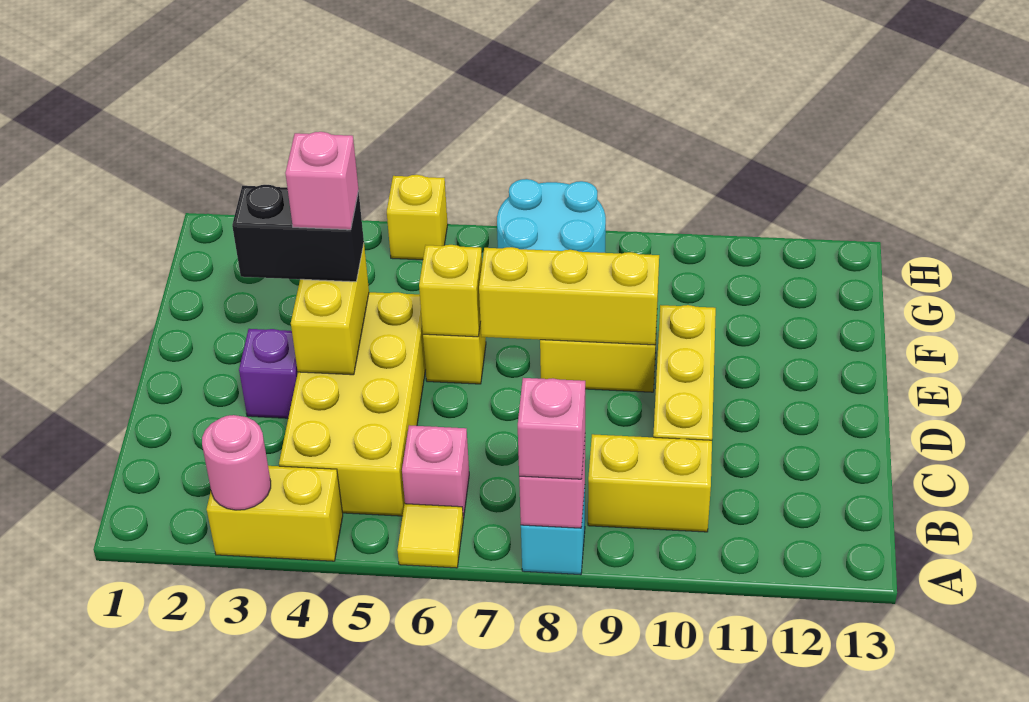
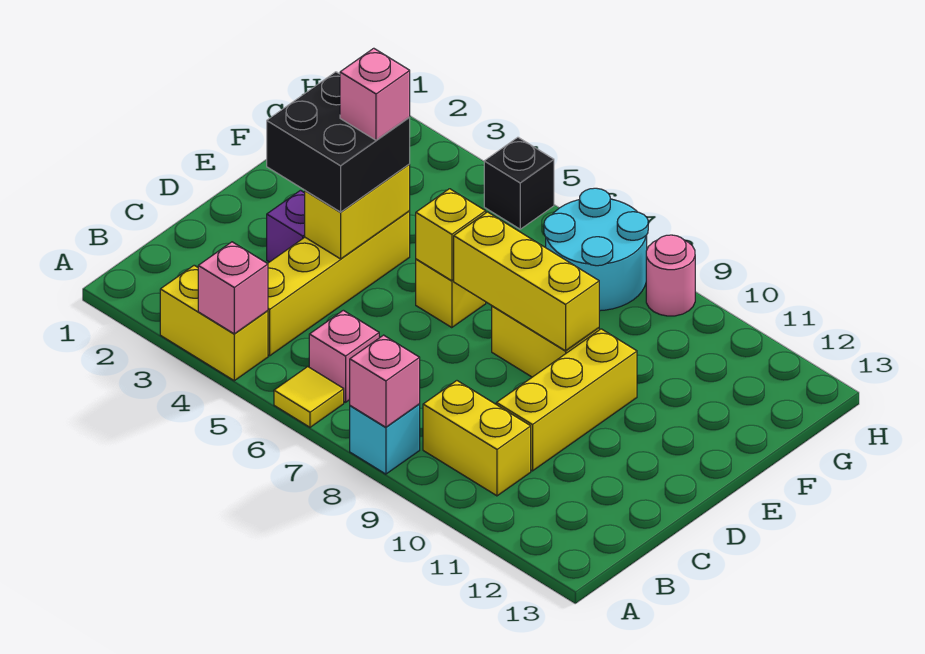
pink round brick A3 level 2 -> pink round brick H9 level 1
pink brick A8 level 3 -> pink brick A4 level 2
yellow brick B4:E5 level 1 -> yellow brick B4:E4 level 1
black brick E3:E4 level 3 -> black brick D3:E4 level 3
yellow brick H5 level 1 -> black brick H5 level 1

